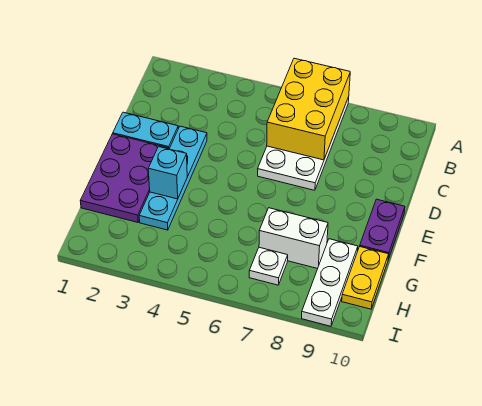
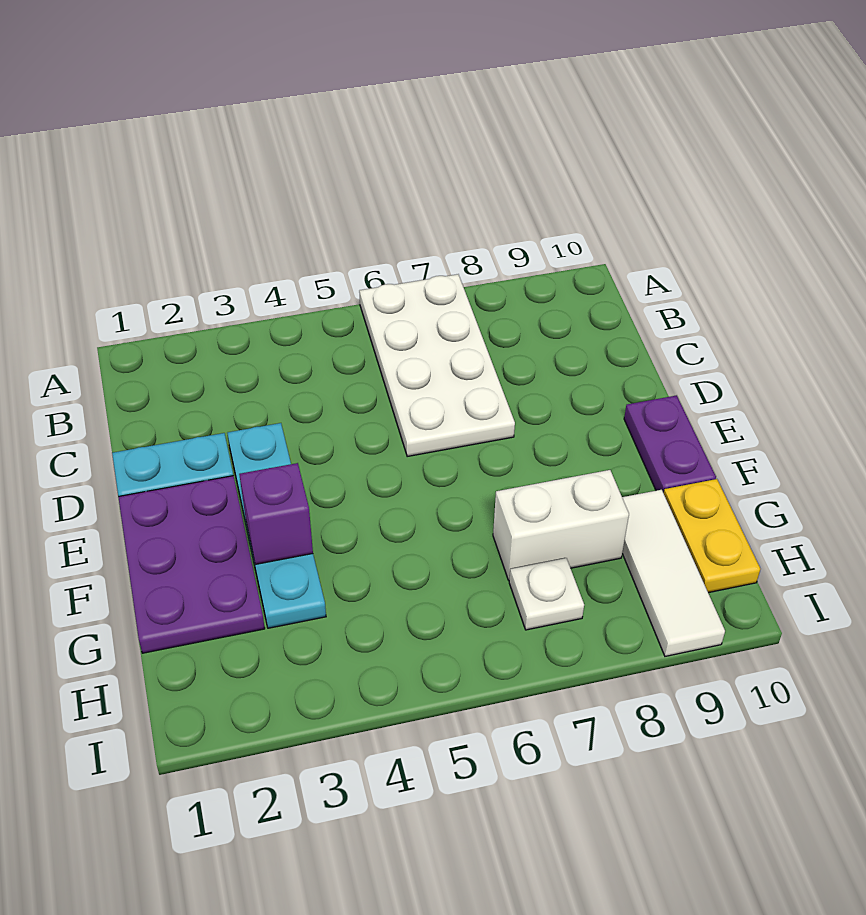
yellow brick A6:C7 level 2 -> none
cyan brick F3 level 2 -> purple brick F3 level 2
white plate G9:I9 level 1 -> white tile G9:I9 level 1

